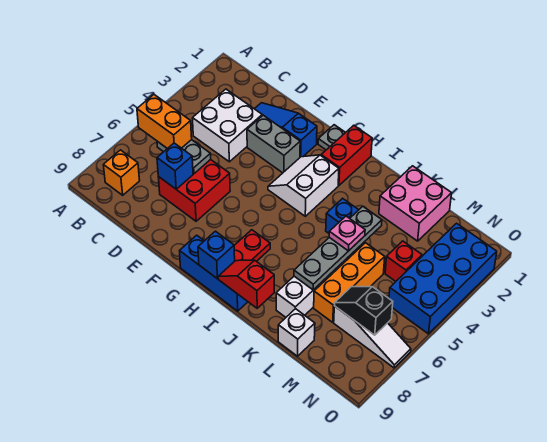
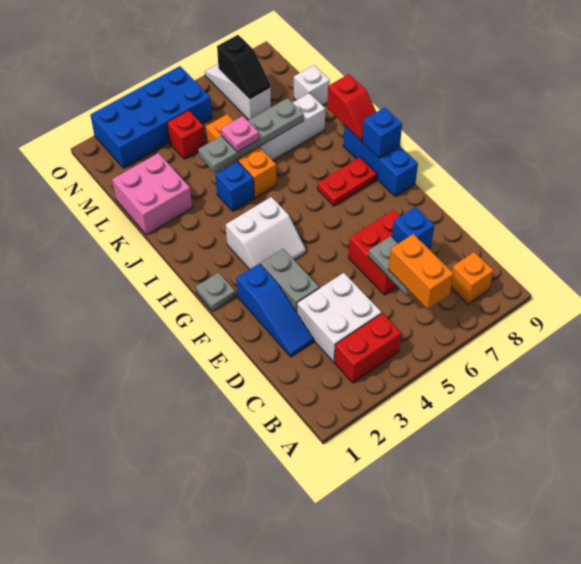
red brick H1:H2 level 1 -> red brick B3:B4 level 1
orange brick L5:L7 level 1 -> orange brick J5:L5 level 1

